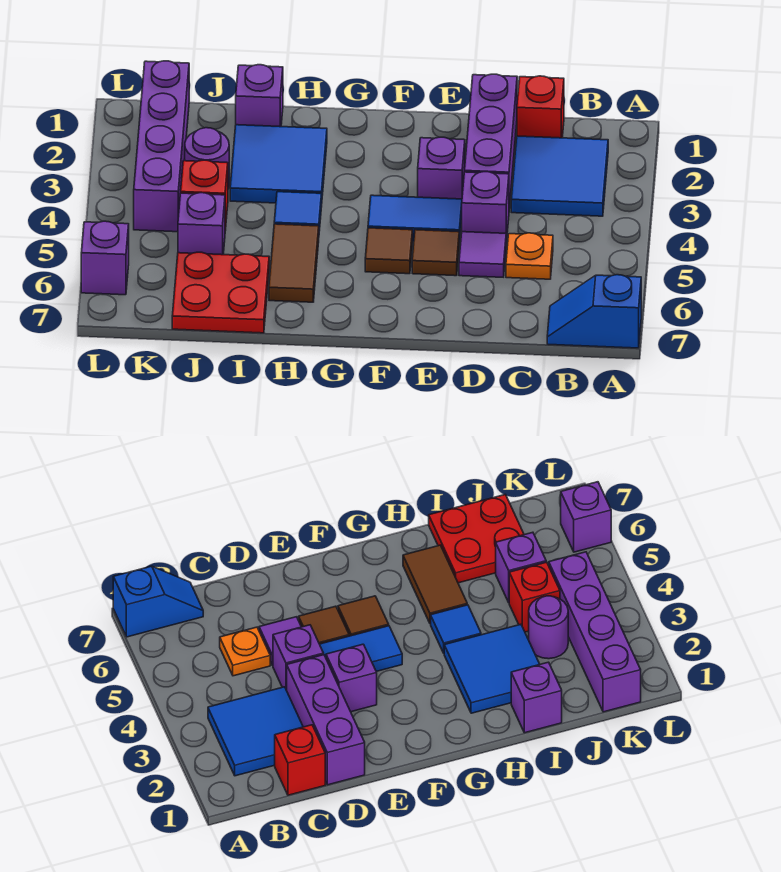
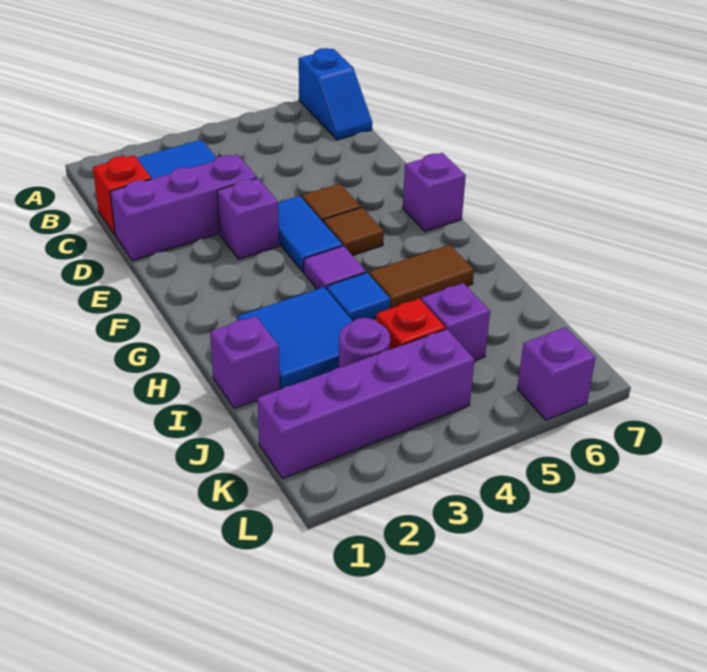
orange plate C5 level 1 -> none
purple brick D4 level 1 -> purple brick F7 level 1
purple tile D5 level 1 -> purple tile G4 level 1
red plate I6:J7 level 1 -> none

